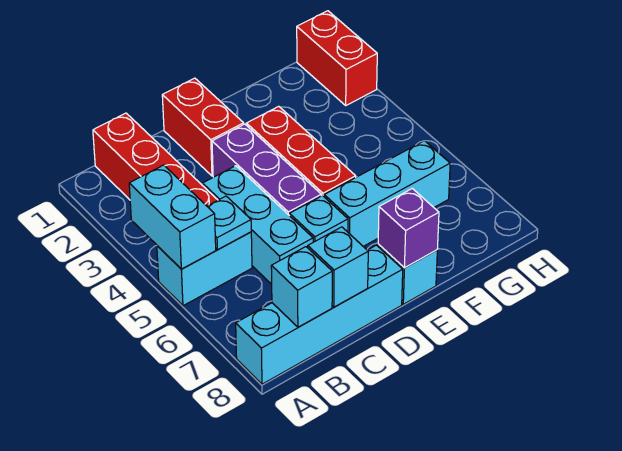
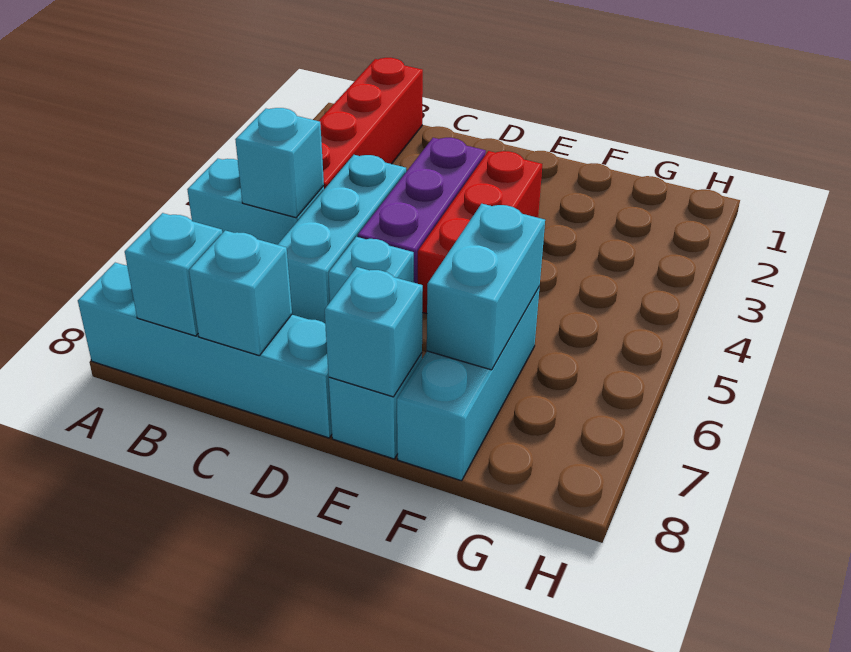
cyan brick A4:A5 level 2 -> cyan brick F6:F7 level 2
cyan plate B5 level 2 -> cyan brick B5 level 2
red brick D1:D2 level 1 -> none
cyan brick E6:G6 level 1 -> cyan brick F6:F8 level 1
purple brick E8 level 2 -> cyan brick E8 level 2
red brick H1:H2 level 1 -> none

